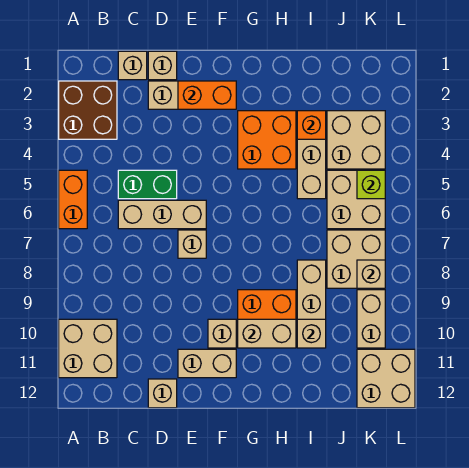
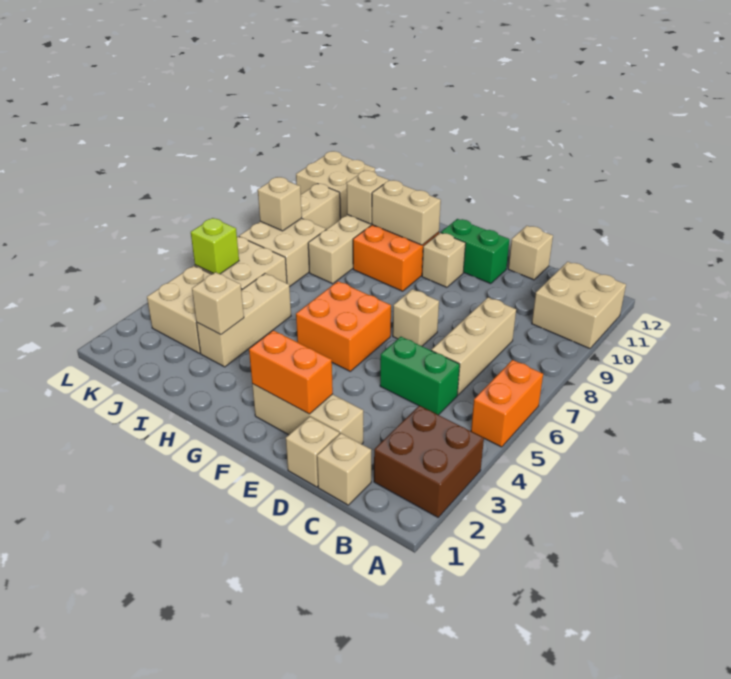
tan brick C6:E6 level 1 -> tan brick C6:C8 level 1
tan brick E11:F11 level 1 -> green brick E11:F11 level 1
orange brick G3:H4 level 1 -> orange brick F5:G6 level 1
orange brick I3 level 2 -> tan brick I3 level 2

